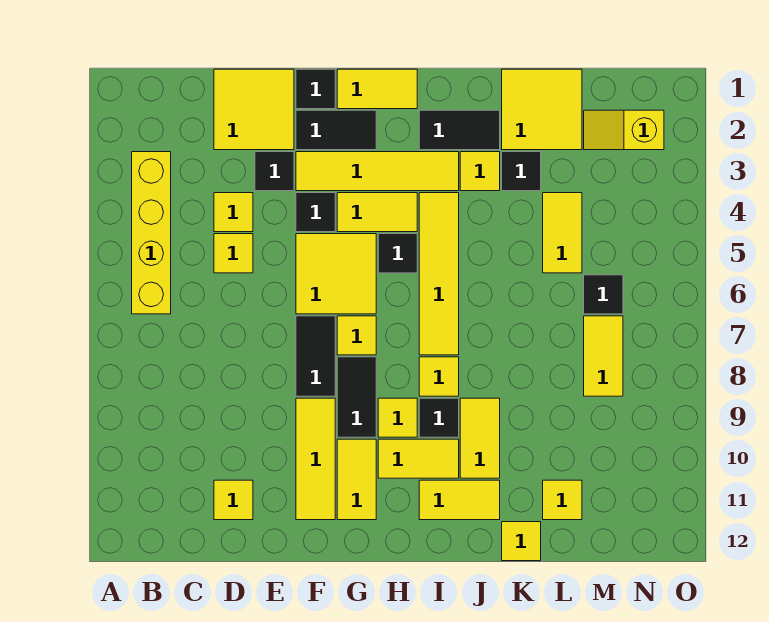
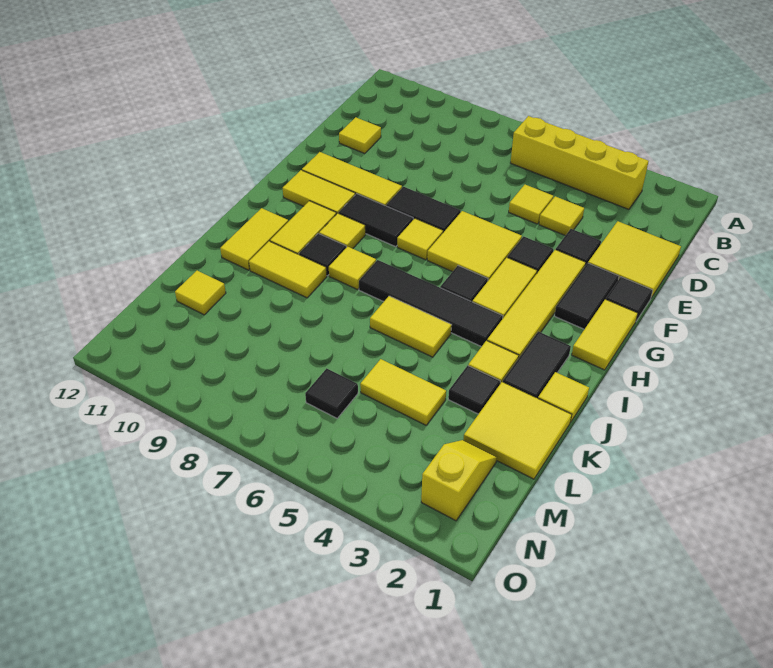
yellow tile I4:I7 level 1 -> black tile I4:I7 level 1
yellow tile K12 level 1 -> yellow tile J1 level 1
yellow tile M7:M8 level 1 -> yellow tile J5:J6 level 1

